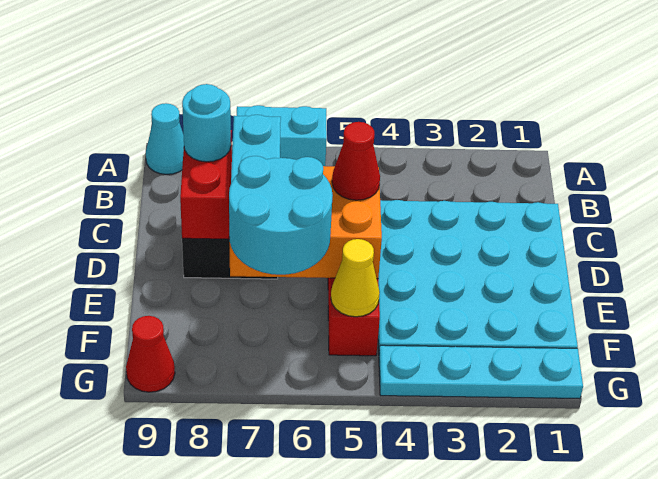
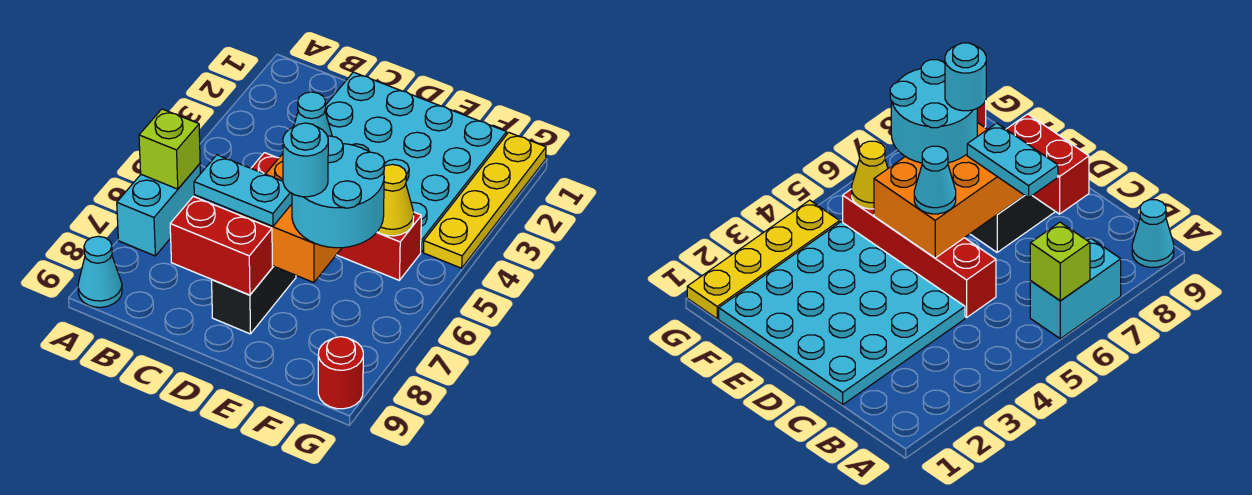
none -> lime brick A6 level 2
cyan round brick C8 level 3 -> cyan round brick E7 level 4
red cone D5 level 3 -> cyan cone D5 level 3
cyan plate G1:G4 level 1 -> yellow plate G1:G4 level 1
red cone G9 level 1 -> red round brick G9 level 1

